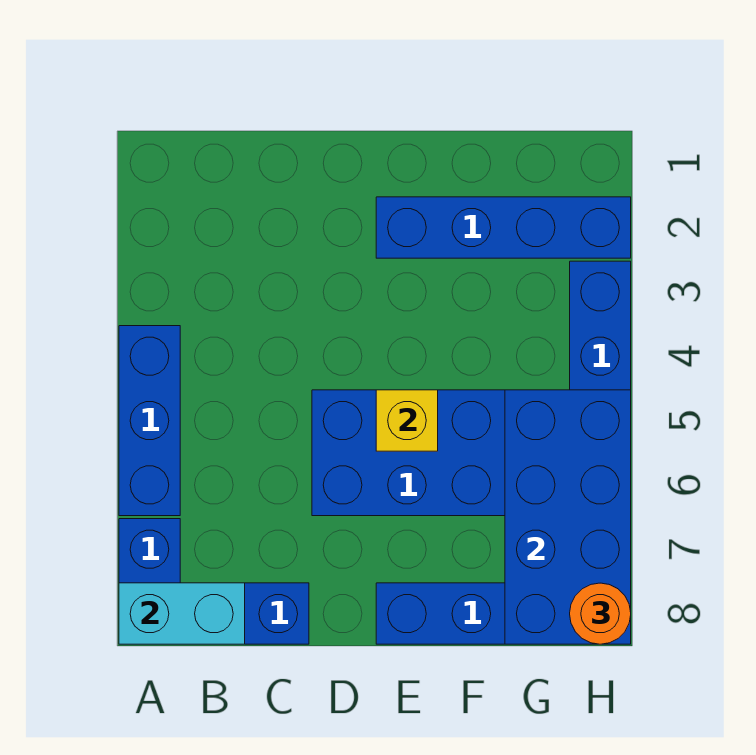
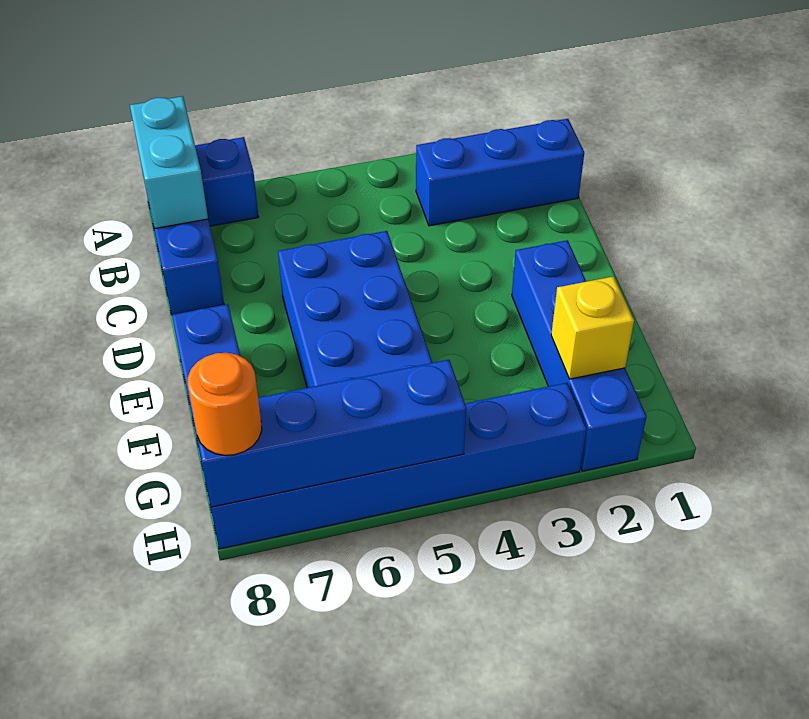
blue brick A4:A6 level 1 -> blue brick B1:B3 level 1
yellow brick E5 level 2 -> yellow brick G2 level 2
blue brick G5:H8 level 2 -> blue brick H5:H8 level 2

